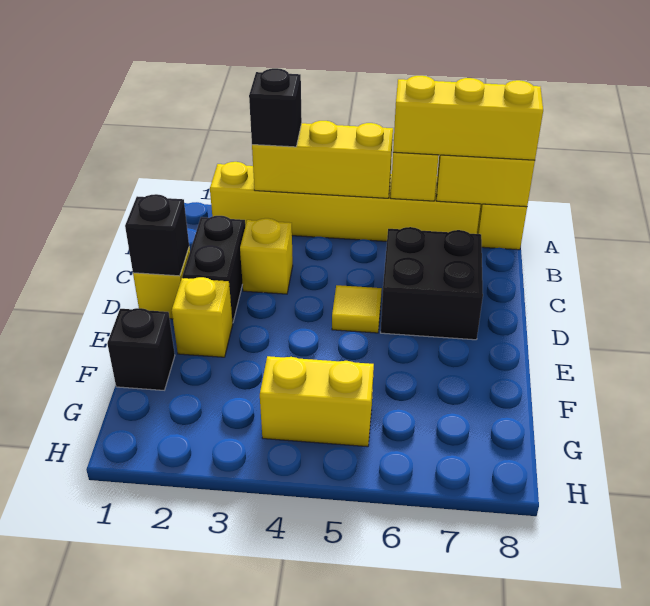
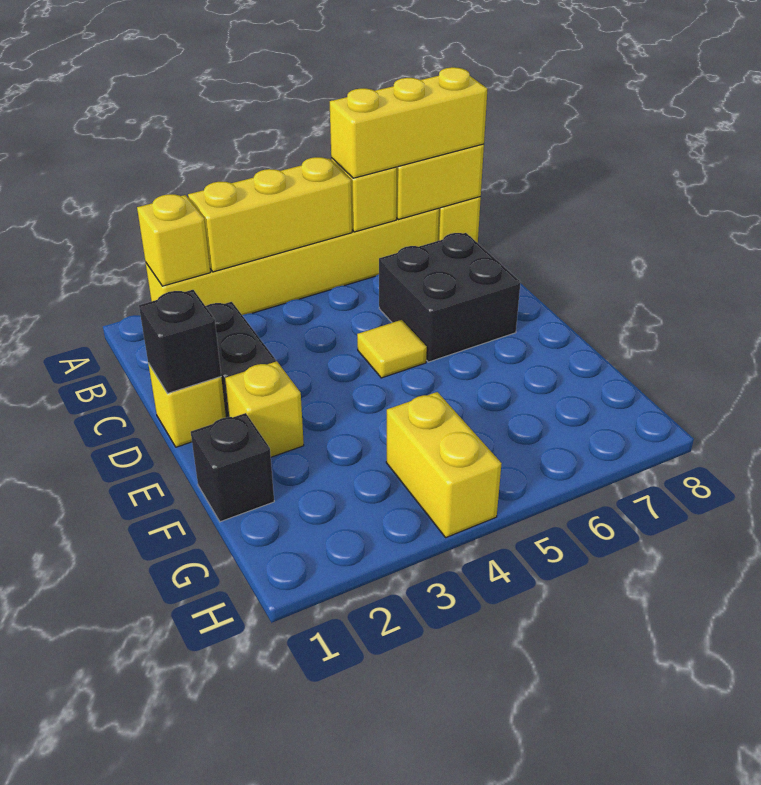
black brick A3 level 3 -> none
yellow brick C3 level 1 -> yellow brick A2 level 2
yellow brick G4:G5 level 1 -> yellow brick G4:H4 level 1

